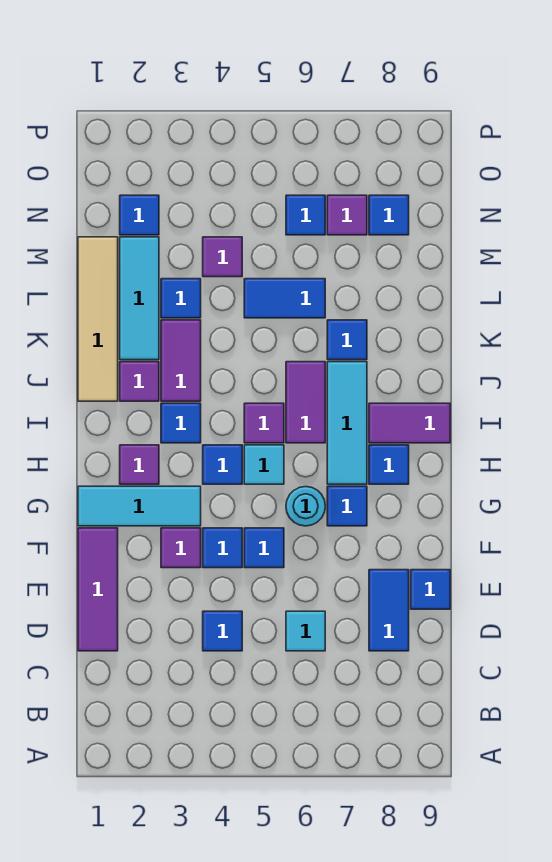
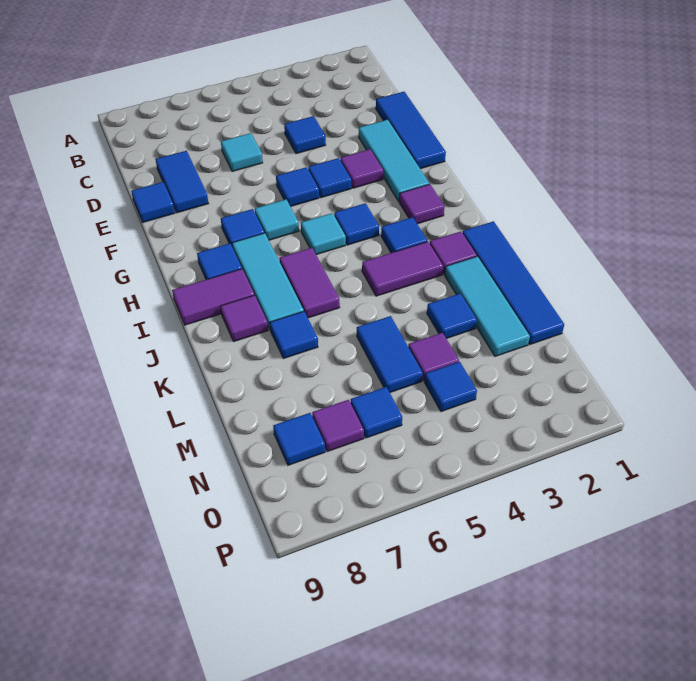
purple tile D1:F1 level 1 -> blue tile D1:F1 level 1
cyan tile G1:G3 level 1 -> cyan tile E2:G2 level 1
cyan round brick G6 level 1 -> cyan tile G6 level 1
purple tile I5 level 1 -> purple tile J8 level 1
tan tile J1:M1 level 1 -> blue tile J1:M1 level 1
purple tile J3:K3 level 1 -> purple tile J3:J4 level 1
blue tile L5:L6 level 1 -> blue tile L5:M5 level 1
blue tile N2 level 1 -> blue tile N4 level 1

